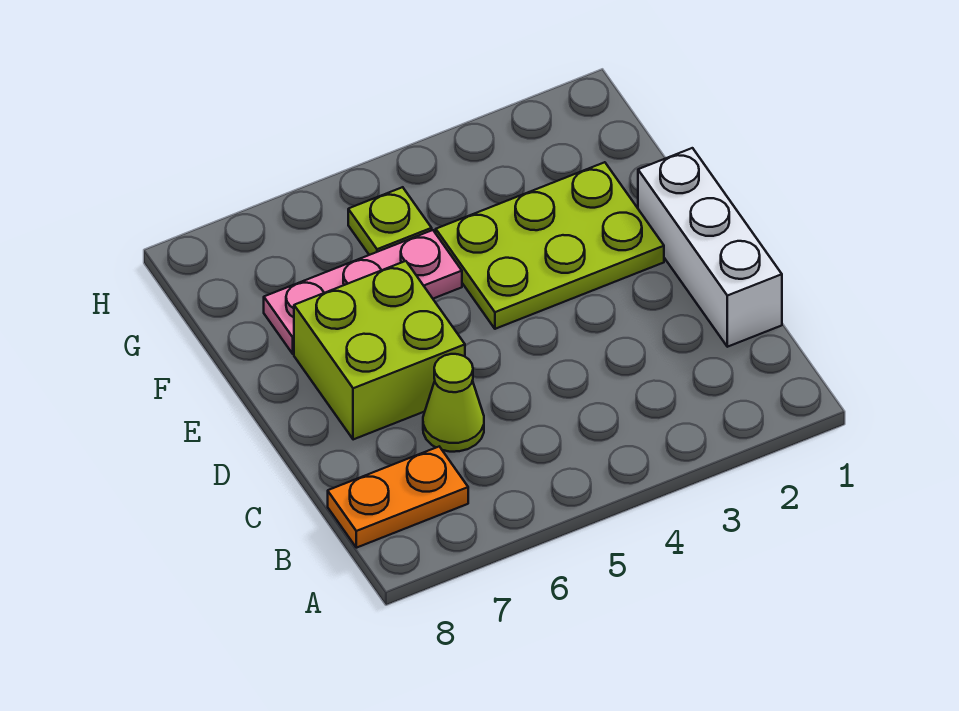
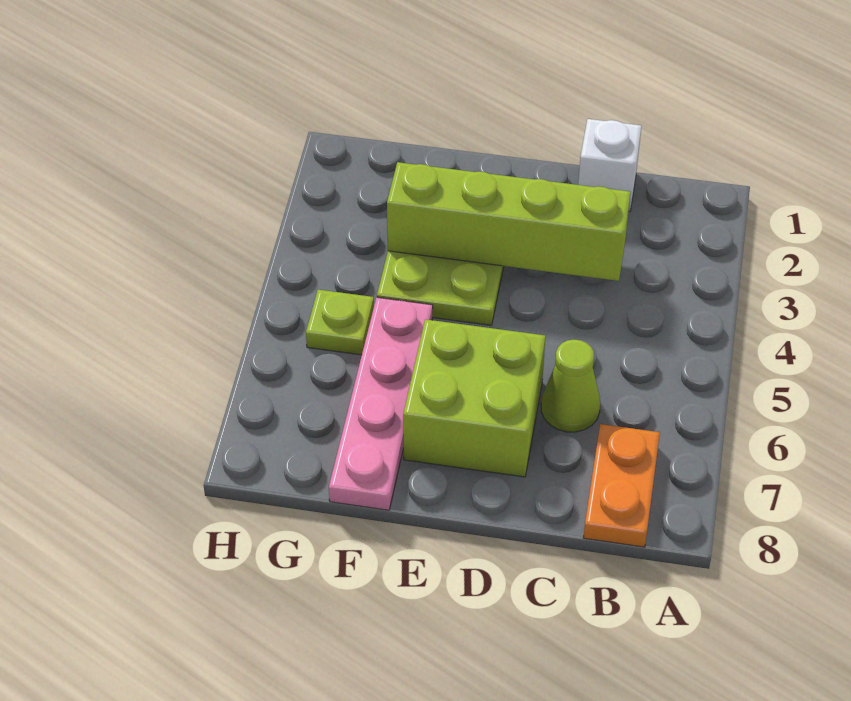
white brick C1:E1 level 1 -> white brick C1 level 1
none -> lime brick C3:F3 level 2
pink plate F5:F7 level 1 -> pink plate F5:F8 level 1

